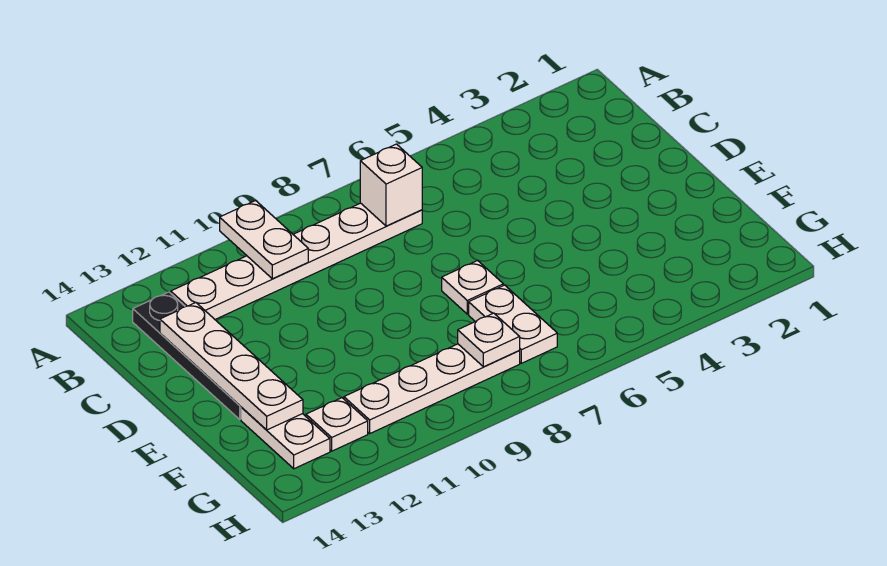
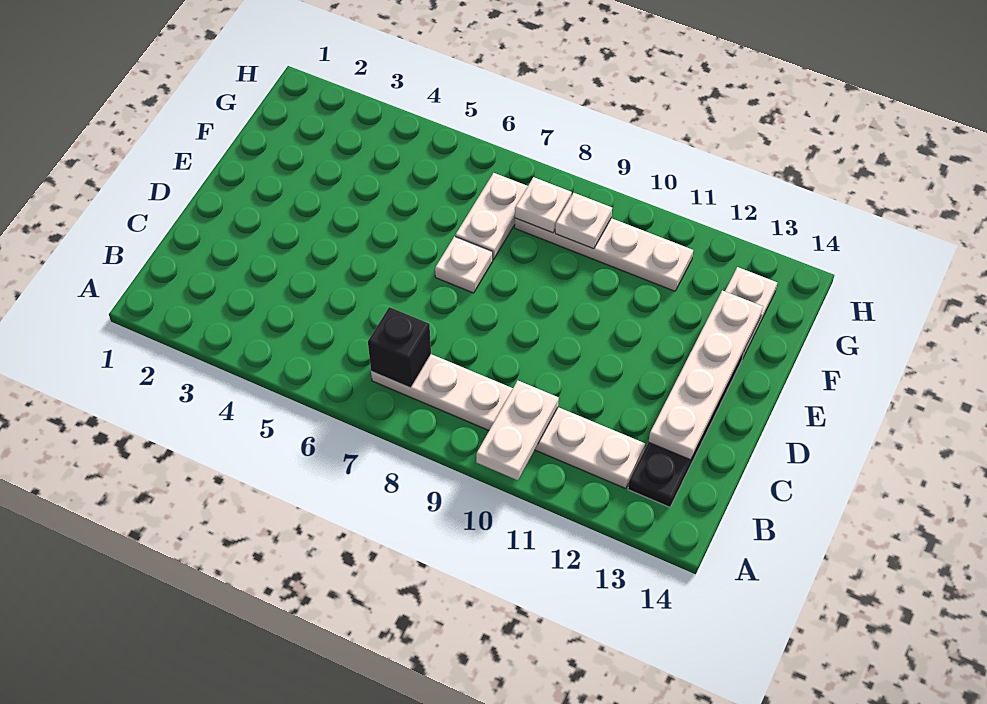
white brick B7 level 2 -> black brick B7 level 2
white plate G12 level 1 -> white plate G9 level 2

